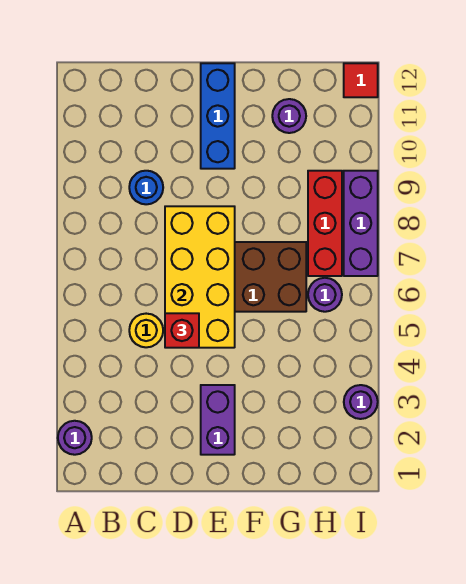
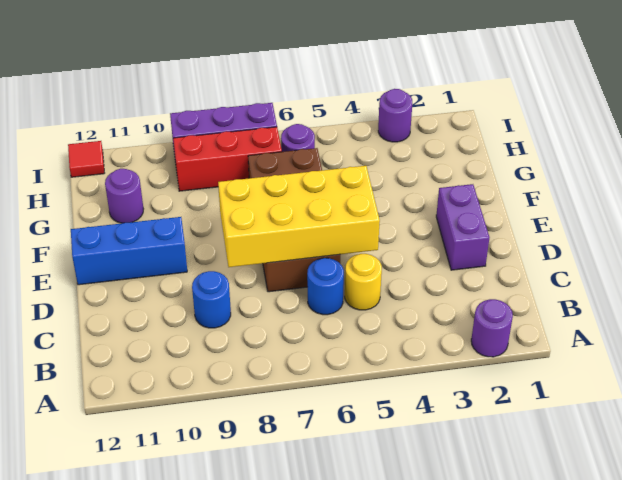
none -> blue round brick C6 level 1
red brick D5 level 3 -> none
purple brick E2:E3 level 1 -> purple brick D2:E2 level 1

